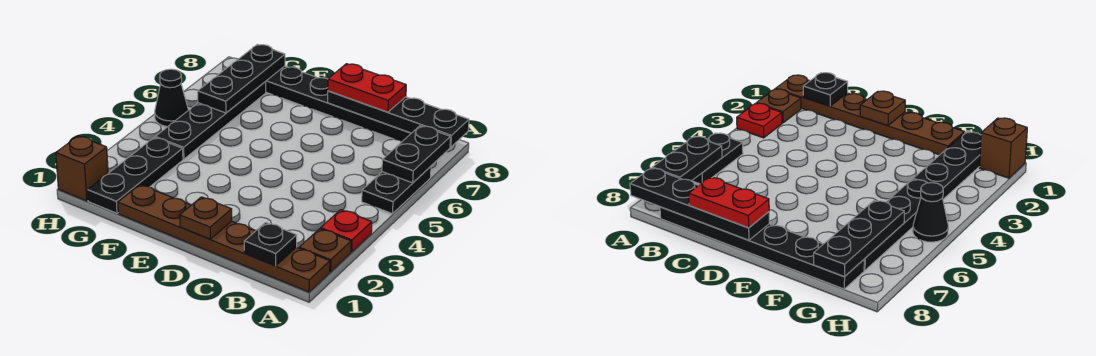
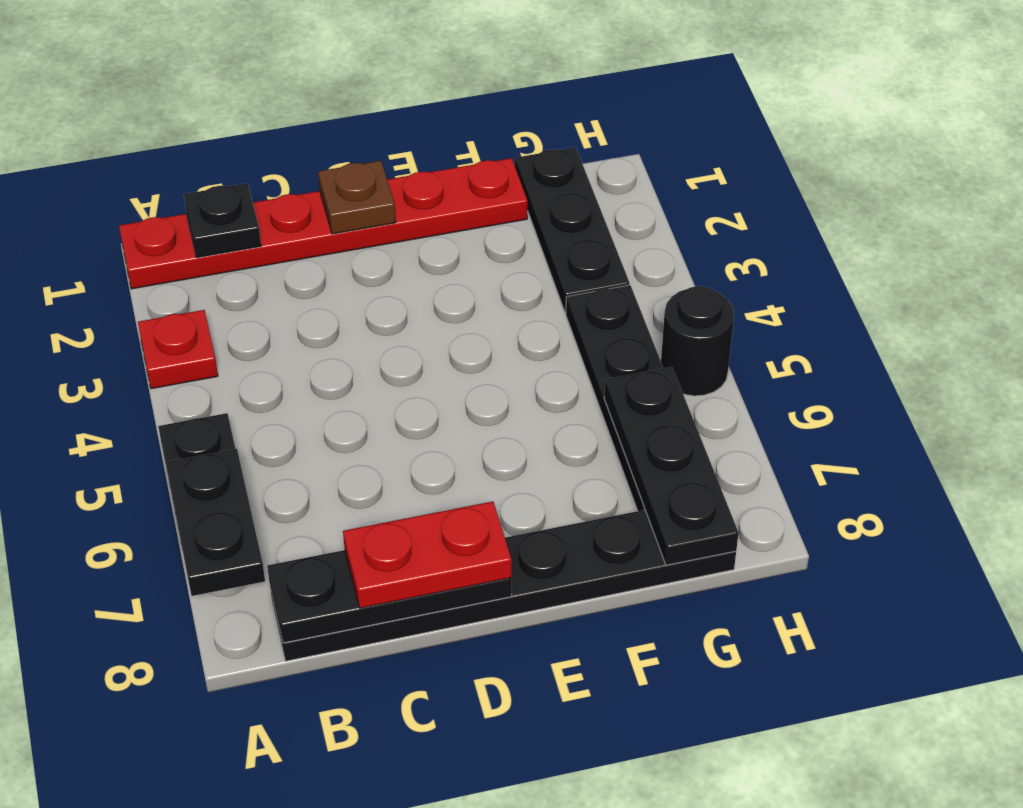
brown plate A1:F1 level 1 -> red plate A1:F1 level 1
brown plate A2 level 1 -> none
black plate A8:D8 level 2 -> black plate B8:D8 level 2
brown brick H1 level 1 -> none
black cone H5 level 1 -> black round brick H5 level 1

